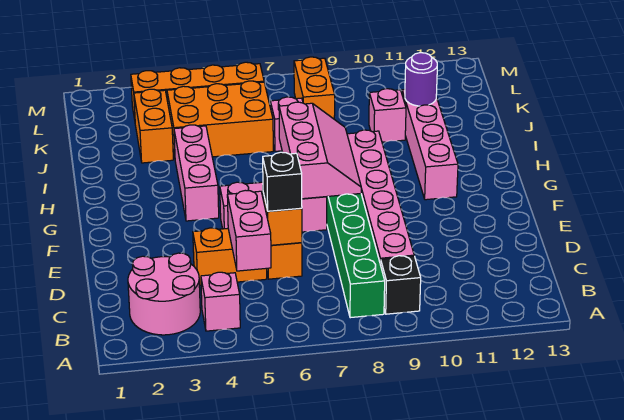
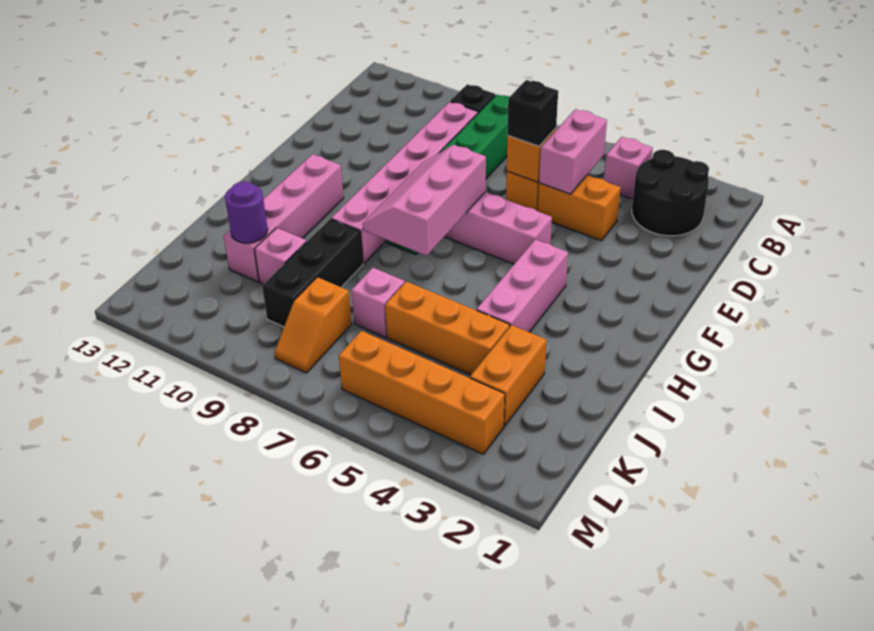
pink round brick B2:C3 level 1 -> black round brick B2:C3 level 1
none -> black brick I9:K9 level 1
orange brick J4:K6 level 1 -> orange brick J4:J6 level 1
orange brick K8:L8 level 1 -> orange slope K8:L8 level 1 top K

